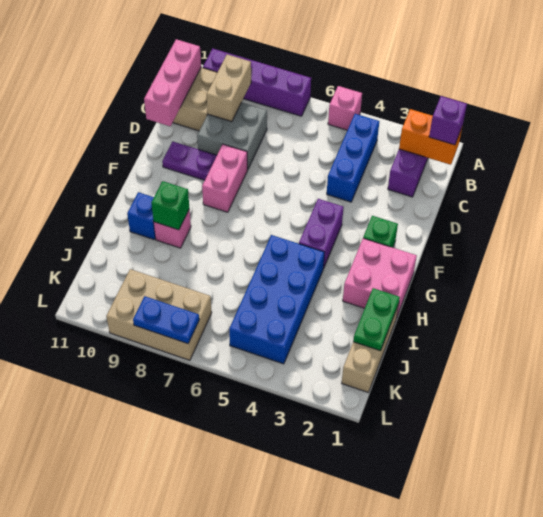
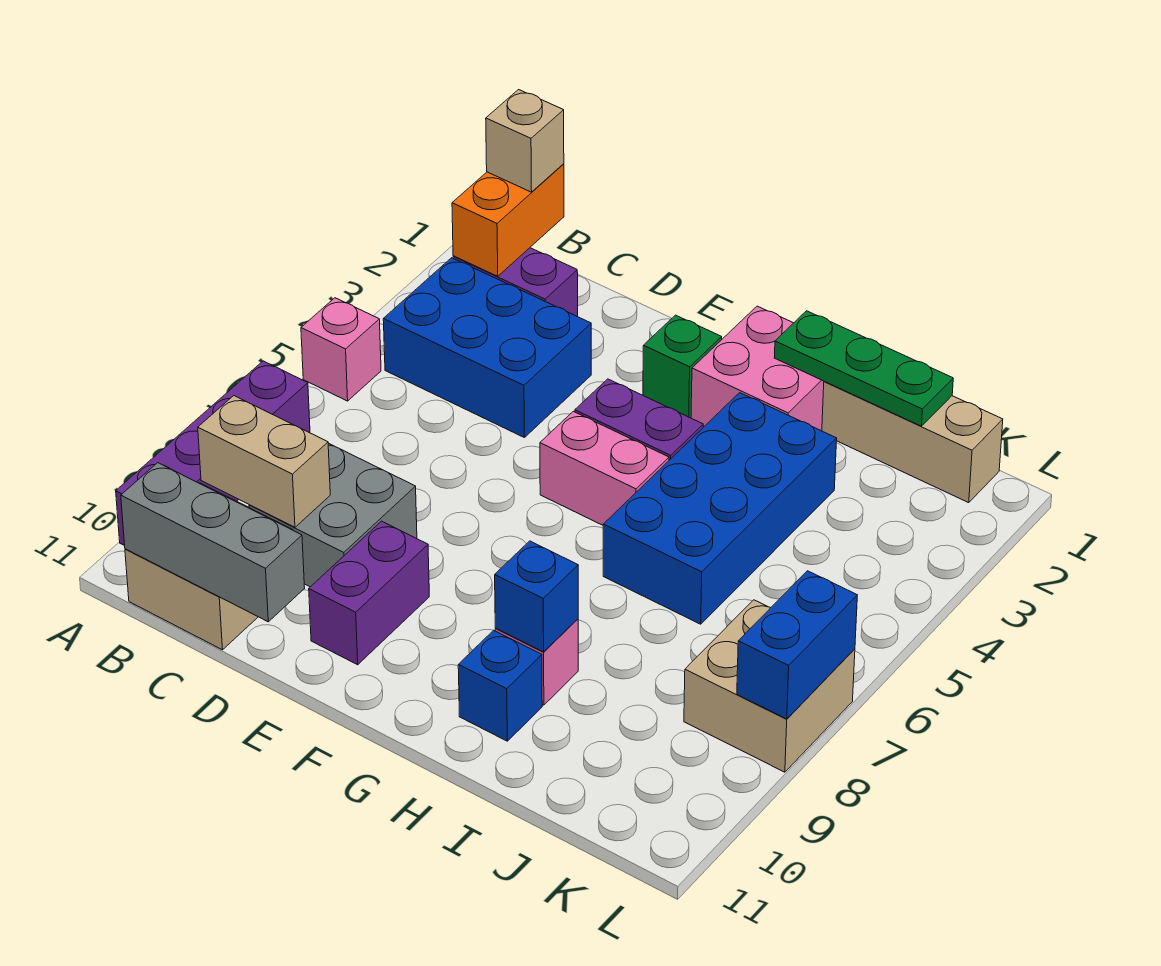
purple brick B1 level 3 -> tan brick B1 level 3
blue brick B4:D4 level 1 -> blue brick B3:D4 level 1
pink brick B11:D11 level 2 -> grey brick B11:D11 level 2
pink brick E8:F8 level 1 -> pink brick F5:G5 level 1
purple plate E9:E10 level 1 -> purple brick E9:E10 level 1
blue brick H4:K5 level 1 -> blue brick H3:I6 level 1
green brick H9 level 2 -> blue brick H9 level 2
green plate I1:J1 level 2 -> green plate H1:J1 level 2
tan brick K7:L9 level 1 -> tan brick K7:L8 level 1
blue plate L7:L8 level 2 -> blue brick L7:L8 level 2

